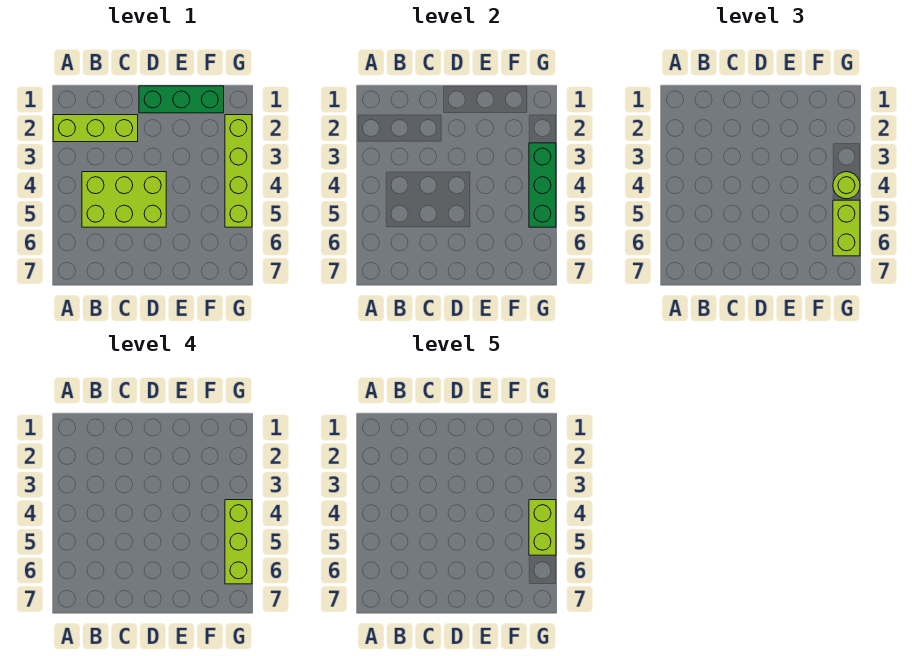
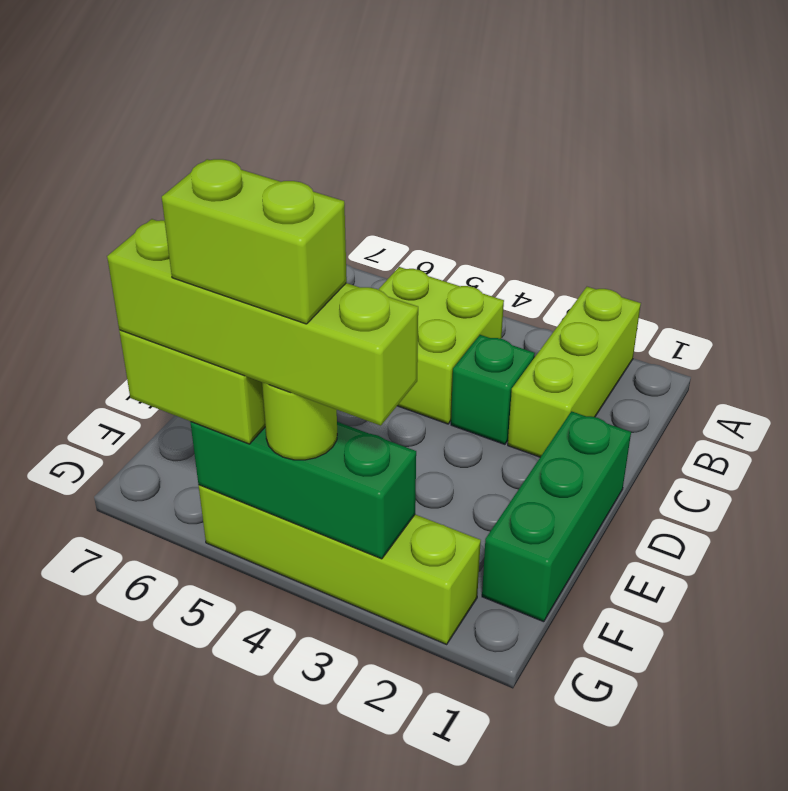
lime brick B4:D5 level 1 -> lime brick B4:C5 level 1
none -> green brick C3 level 1
lime brick G4:G6 level 4 -> lime brick G3:G6 level 4

